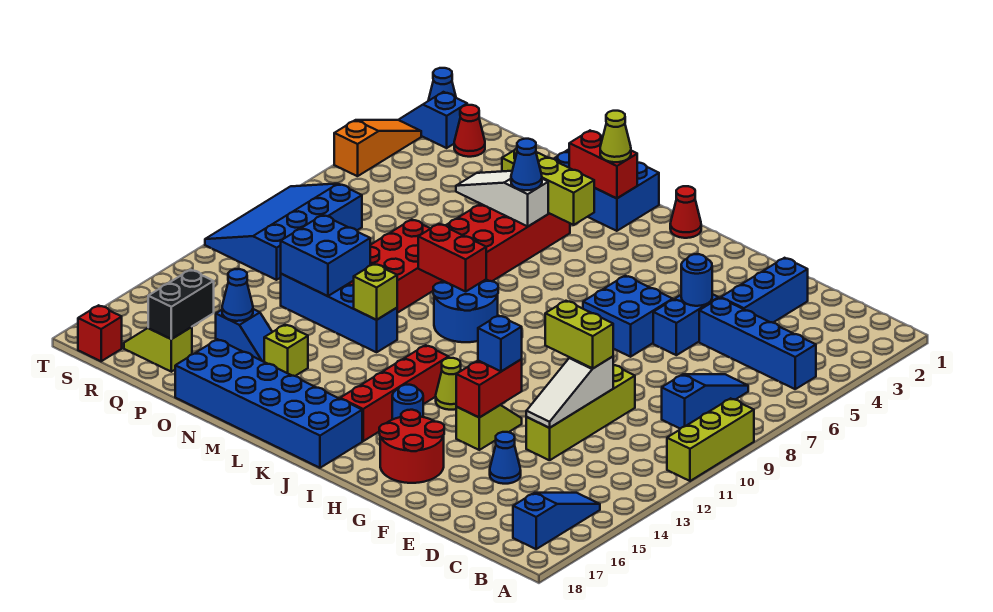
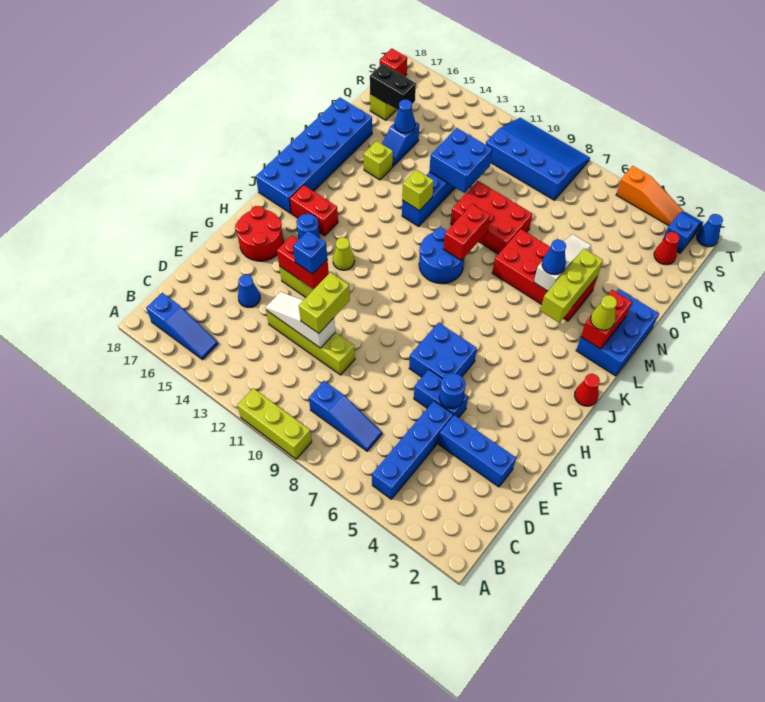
red brick J13:J16 level 1 -> red brick J15:J16 level 1

